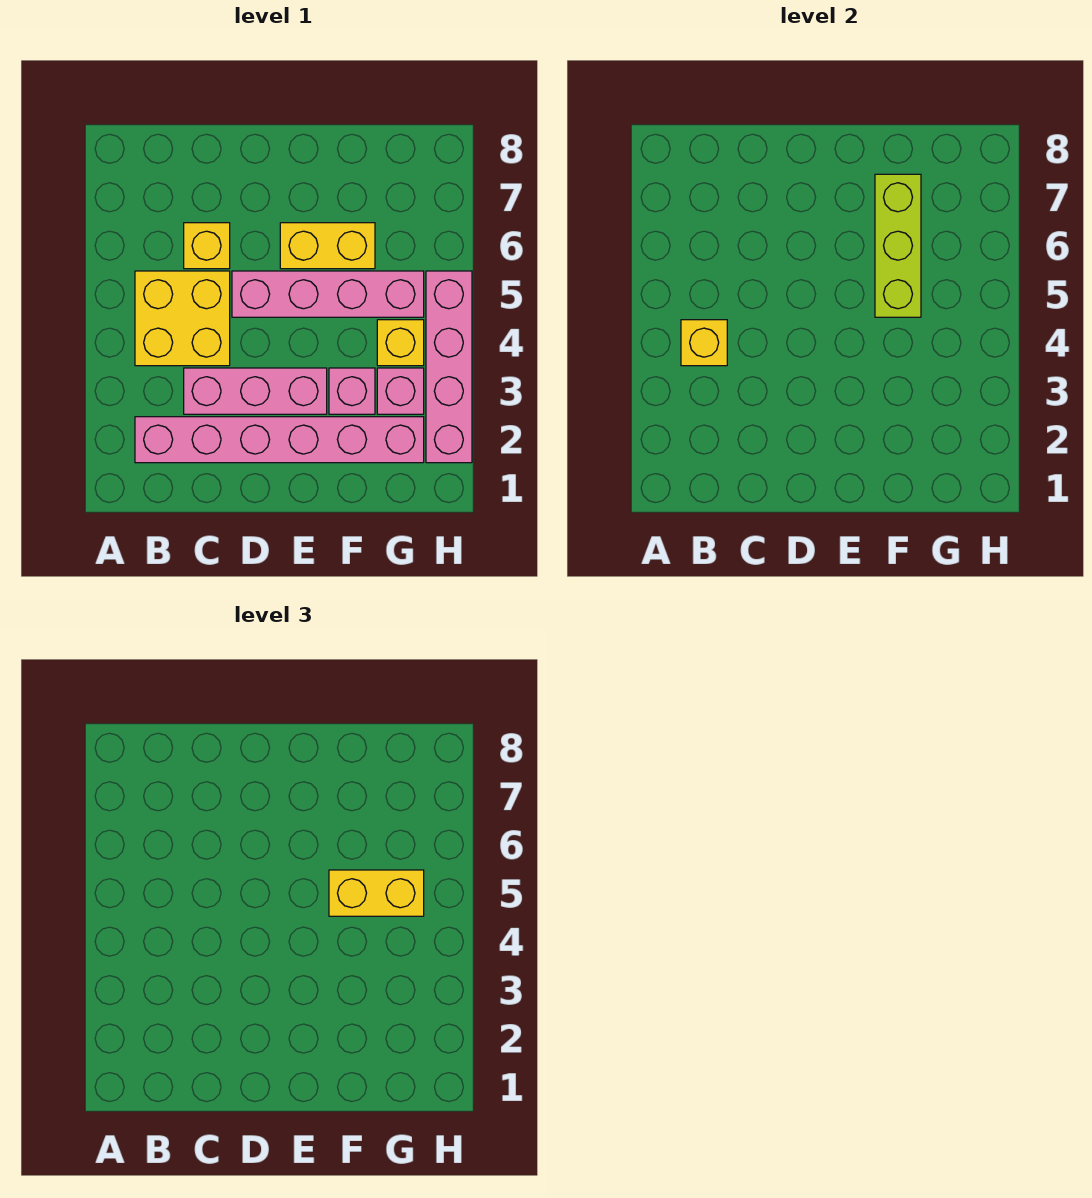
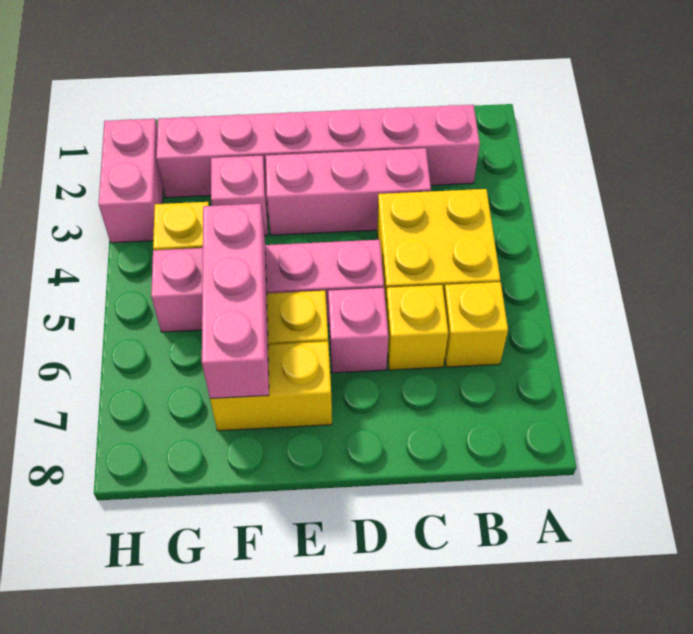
yellow brick B4 level 2 -> yellow brick B6 level 1
lime brick F5:F7 level 2 -> pink brick F5:F7 level 2
yellow brick F5:G5 level 3 -> yellow brick E7:F7 level 1
pink brick G3 level 1 -> pink brick D6 level 1
pink brick H2:H5 level 1 -> pink brick H2:H3 level 1

